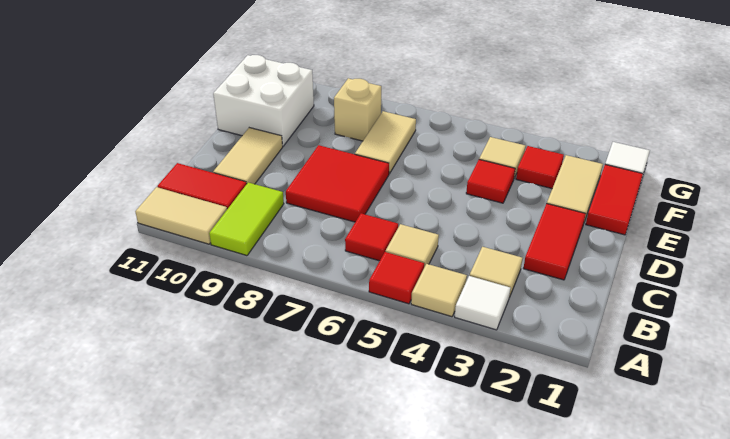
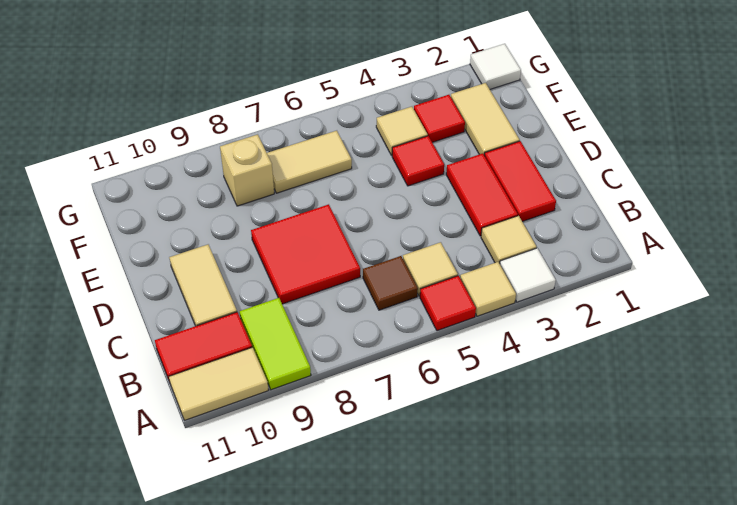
red tile B6 level 1 -> brown tile B6 level 1
red tile E1:F1 level 1 -> red tile C3:D3 level 1
tan tile E7:F7 level 1 -> tan tile F6:F7 level 1
white brick E10:F11 level 1 -> none

